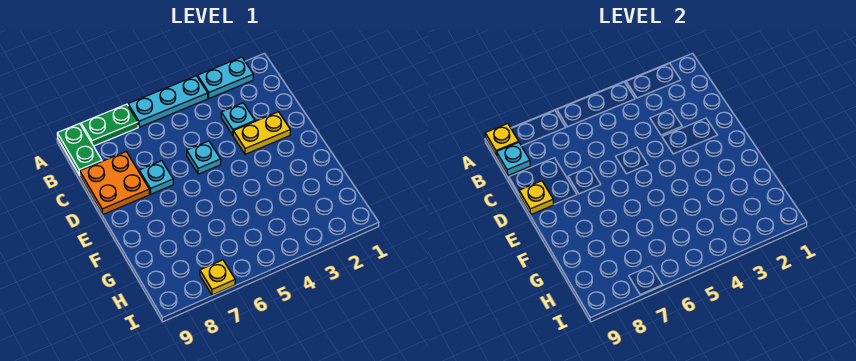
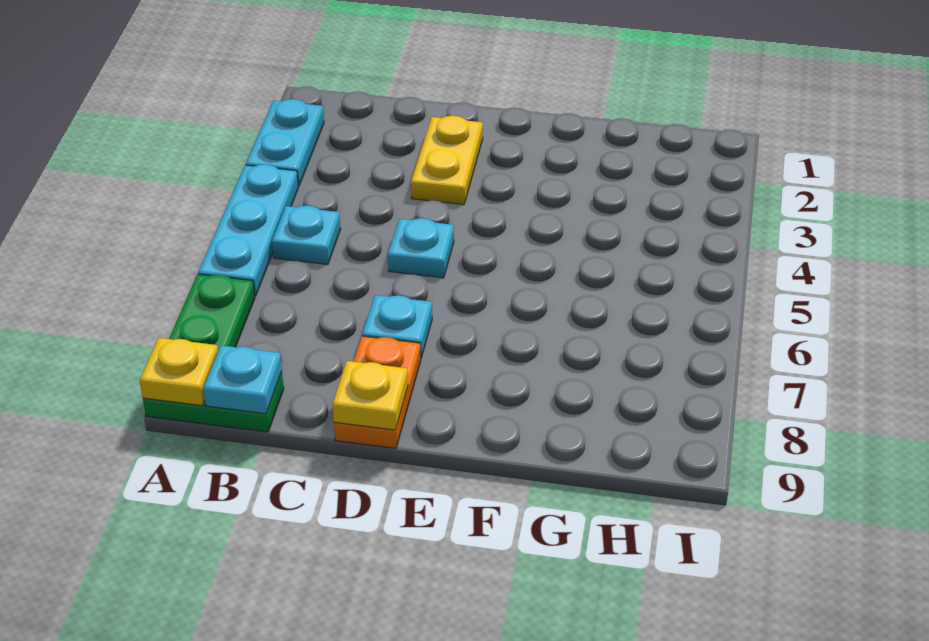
cyan plate C3 level 1 -> cyan plate B5 level 1
orange plate C8:D9 level 1 -> orange plate D8:D9 level 1
yellow plate I7 level 1 -> none

